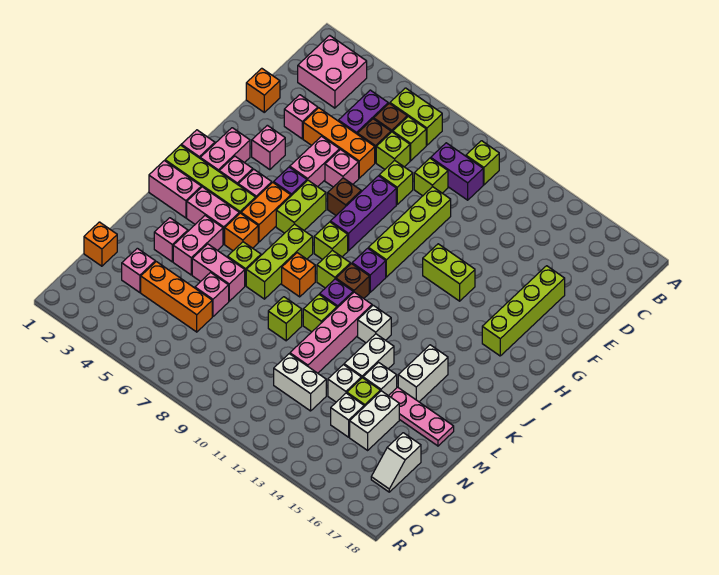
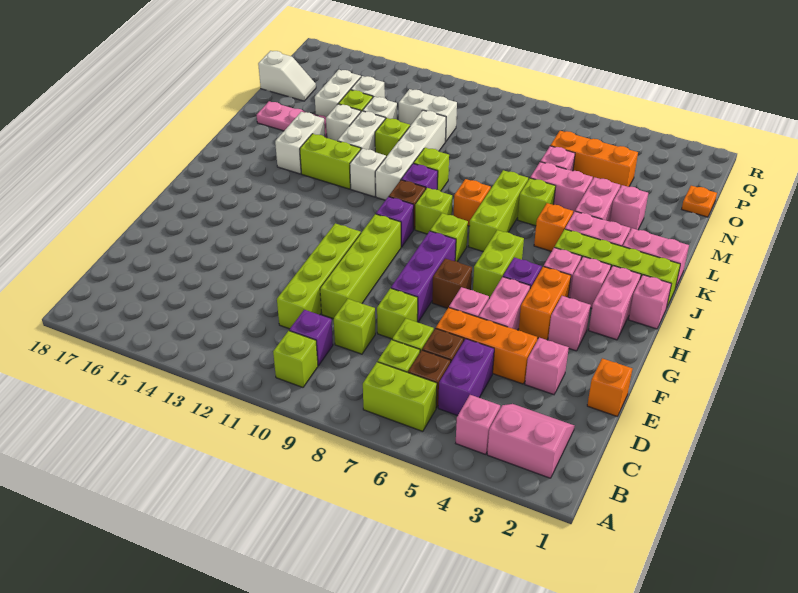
pink brick B2:C3 level 1 -> pink slope B2:C3 level 1 top B
purple brick C9:C10 level 1 -> purple brick C10 level 1
lime brick E16:H16 level 1 -> lime brick D11:G11 level 1
lime brick G12:G13 level 1 -> lime brick K13:K14 level 1
orange brick I5:J5 level 1 -> orange brick G4:H4 level 1
pink brick K11:N11 level 1 -> white brick K11:N11 level 1
lime brick M9 level 1 -> lime brick M12 level 1
orange brick O1 level 1 -> orange plate O1 level 1
pink brick O3 level 1 -> pink brick B4 level 1
white slope O17:P17 level 1 top O -> white slope O17:O18 level 1 top 18

